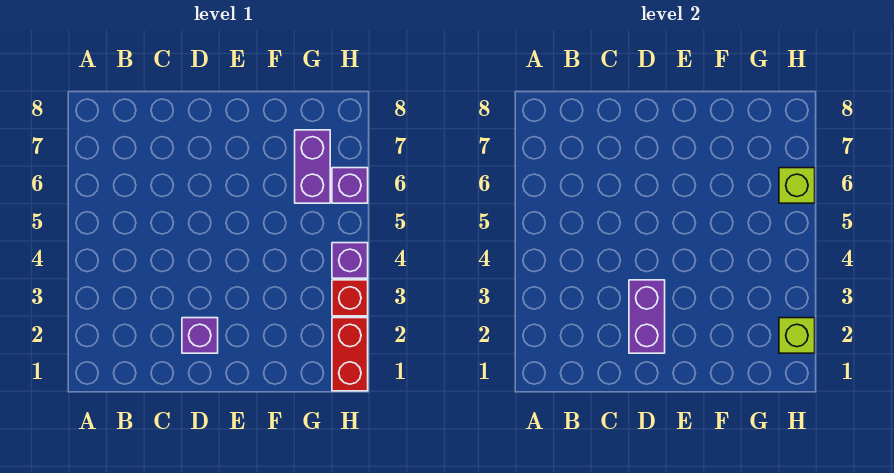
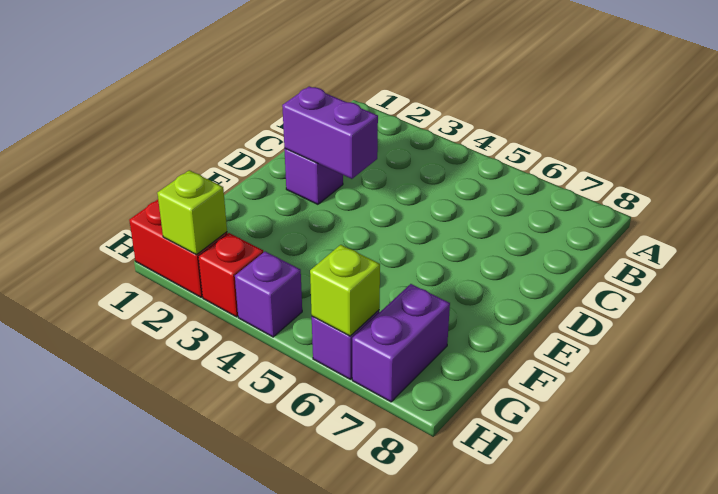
purple brick G6:G7 level 1 -> purple brick G7:H7 level 1

